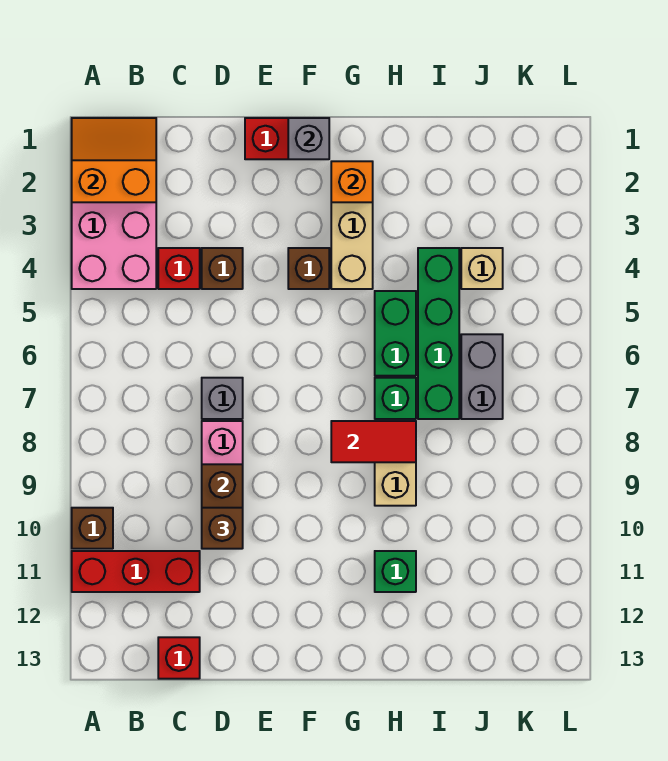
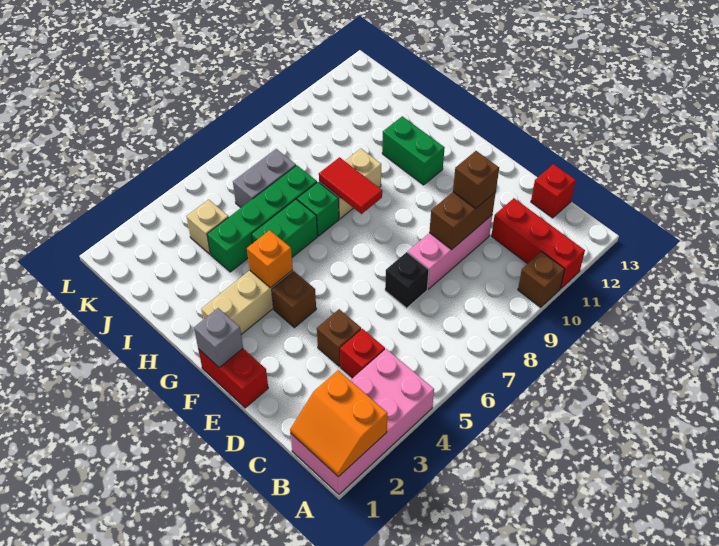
grey brick D7 level 1 -> black brick D7 level 1
orange brick G2 level 2 -> orange brick G4 level 2
green brick H11 level 1 -> green brick G11:H11 level 1

